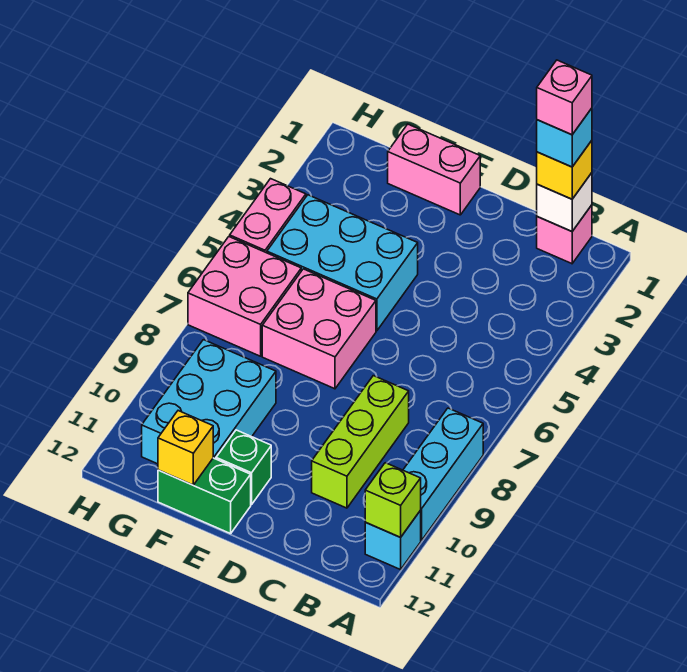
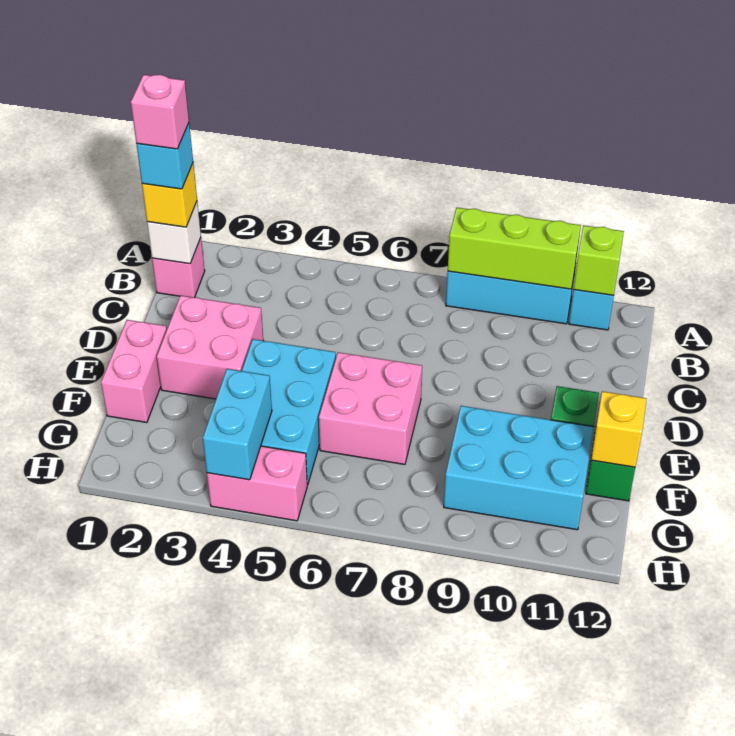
lime brick C8:C10 level 1 -> lime brick A8:A10 level 2
none -> cyan brick G4:H4 level 2
pink brick G6:H7 level 1 -> pink brick D2:E3 level 1

